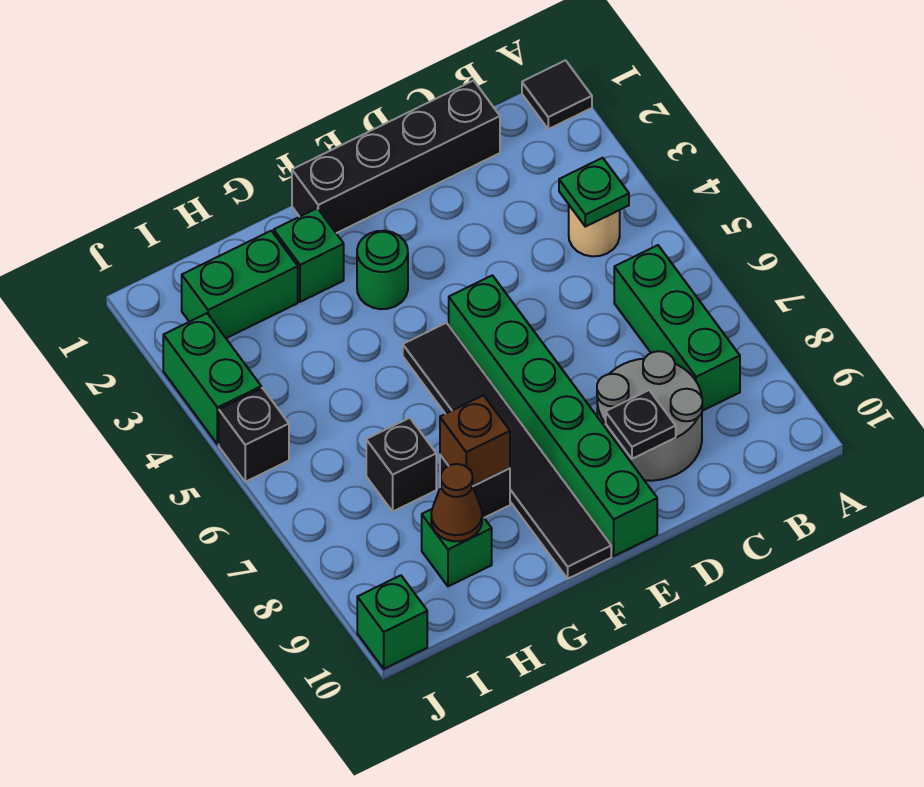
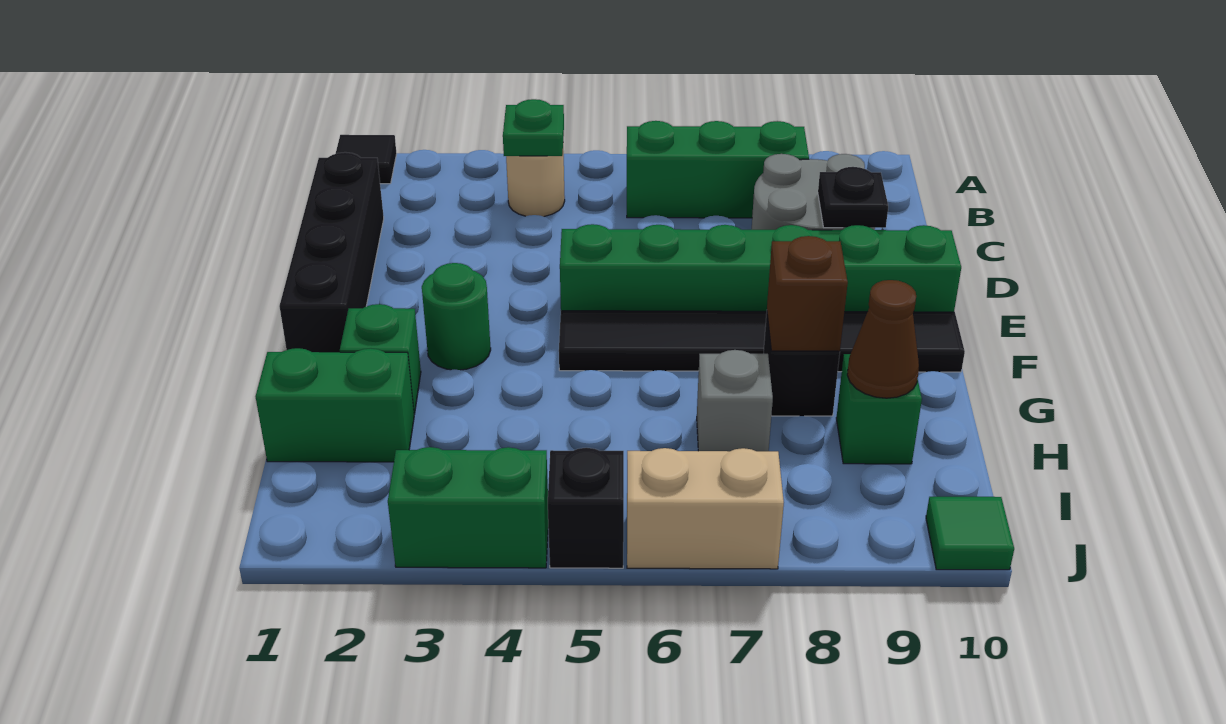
green brick H2:I2 level 1 -> green brick H1:H2 level 1
black brick H7 level 1 -> grey brick H7 level 1
none -> tan brick J6:J7 level 1
green brick J10 level 1 -> green tile J10 level 1

